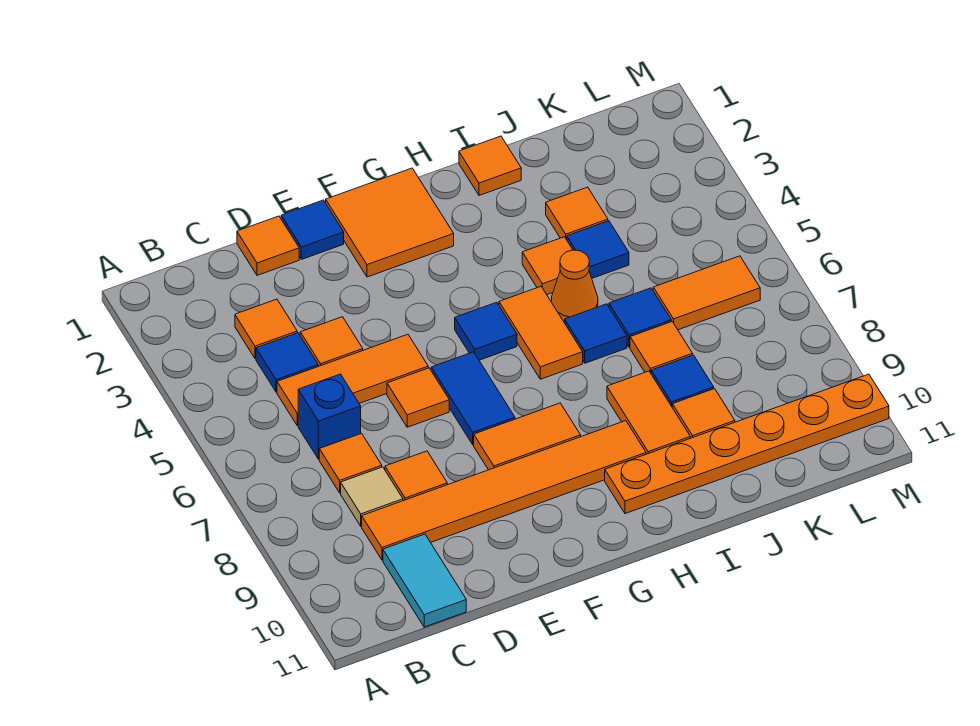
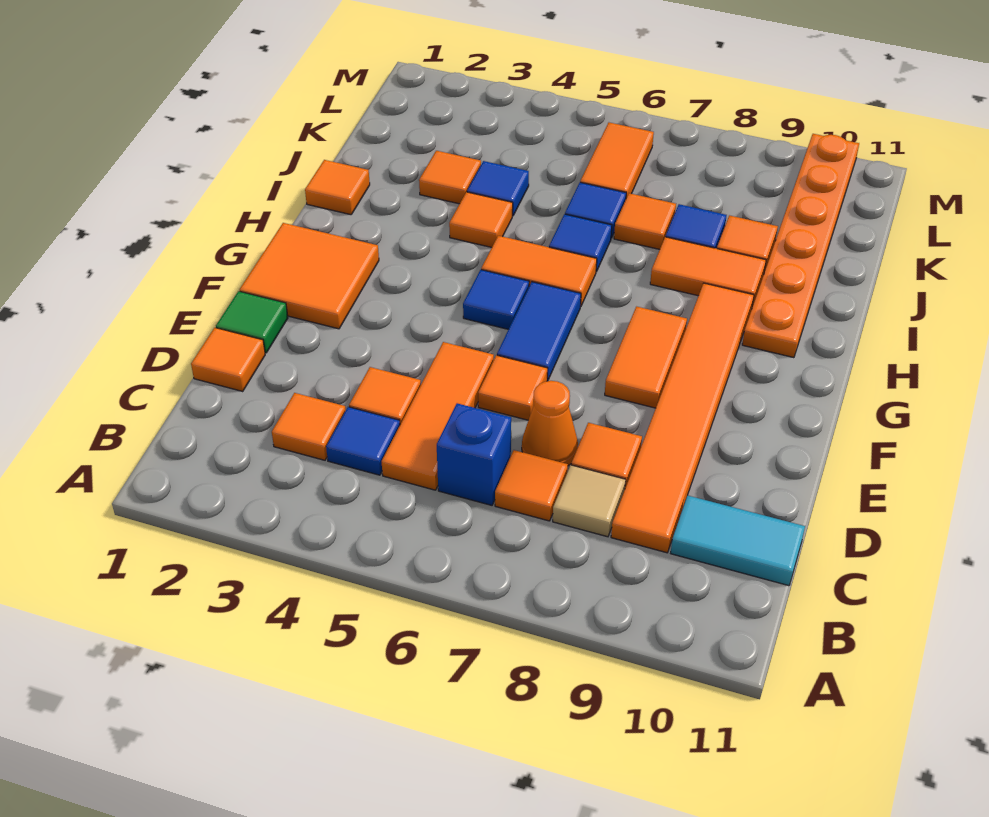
blue tile E1 level 1 -> green tile E1 level 1
blue tile F6:F7 level 1 -> blue tile F6:G6 level 1
orange cone I5 level 1 -> orange cone D7 level 1

